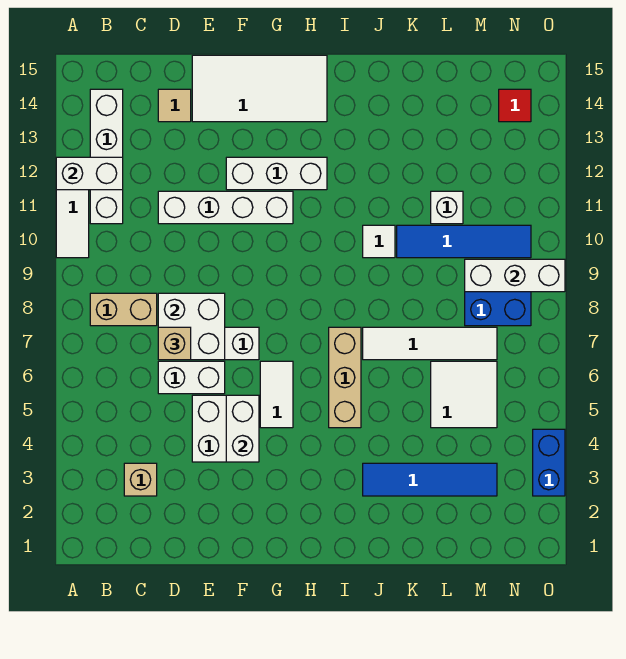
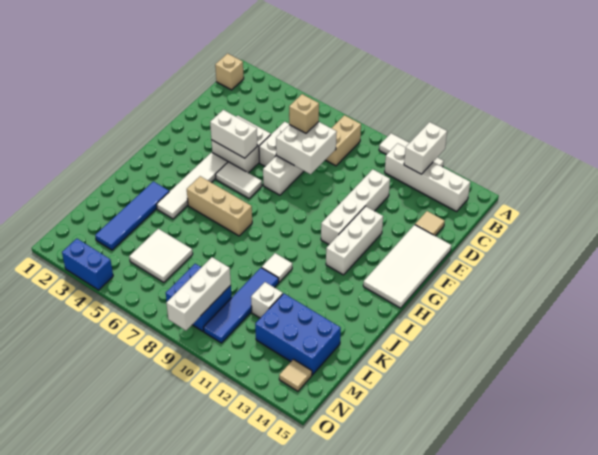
tan brick C3 level 1 -> tan brick B1 level 1
white tile J7:M7 level 1 -> white tile G4:J4 level 1
none -> blue brick L12:M14 level 1
red tile N14 level 1 -> tan tile N14 level 1

